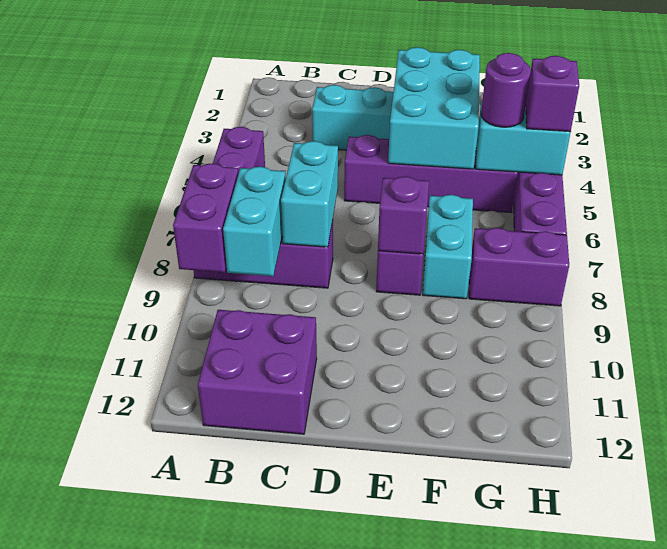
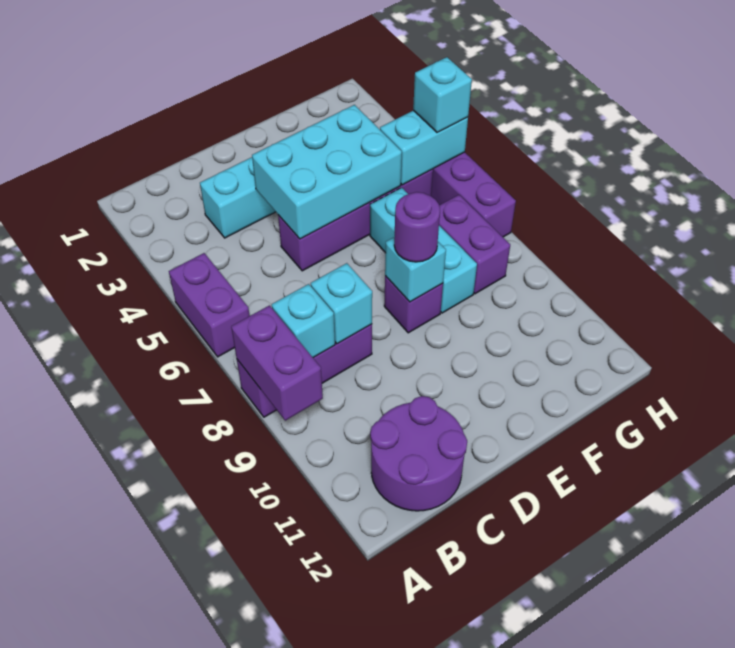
cyan brick B8:B9 level 2 -> cyan brick B8 level 2
purple brick B11:C12 level 1 -> purple round brick B11:C12 level 1
cyan brick C7:C8 level 2 -> cyan brick C8 level 2
cyan brick E3:F5 level 2 -> cyan brick D4:F5 level 2
purple brick E8 level 2 -> cyan brick E8 level 2
cyan brick F7:F8 level 1 -> cyan brick F6:F8 level 1
purple round brick G5 level 3 -> purple round brick E8 level 3
purple brick G8:H8 level 1 -> purple brick G7:G8 level 1
purple brick H5 level 3 -> cyan brick H5 level 3

